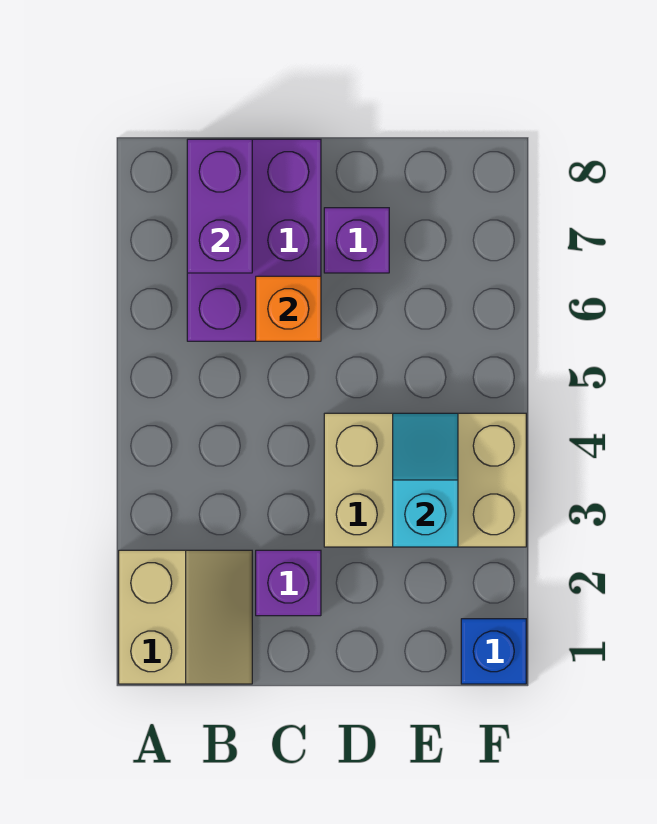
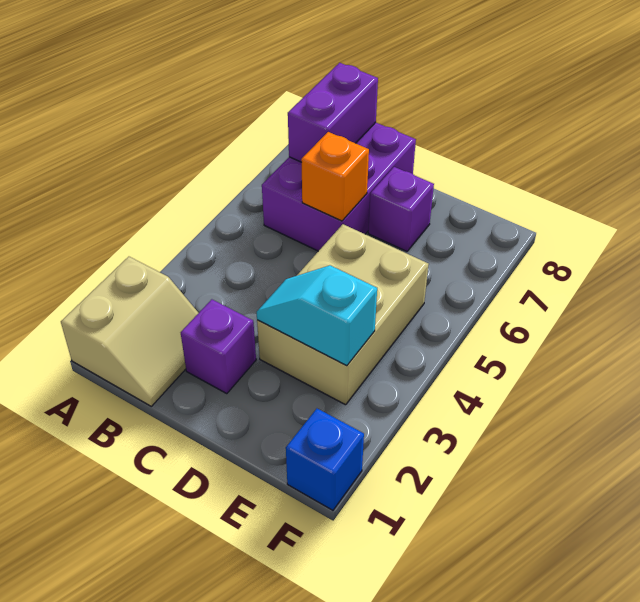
tan brick D3:F4 level 1 -> tan brick D3:E5 level 1
cyan slope E3:E4 level 2 top 3 -> cyan slope D3:E3 level 2 top E

